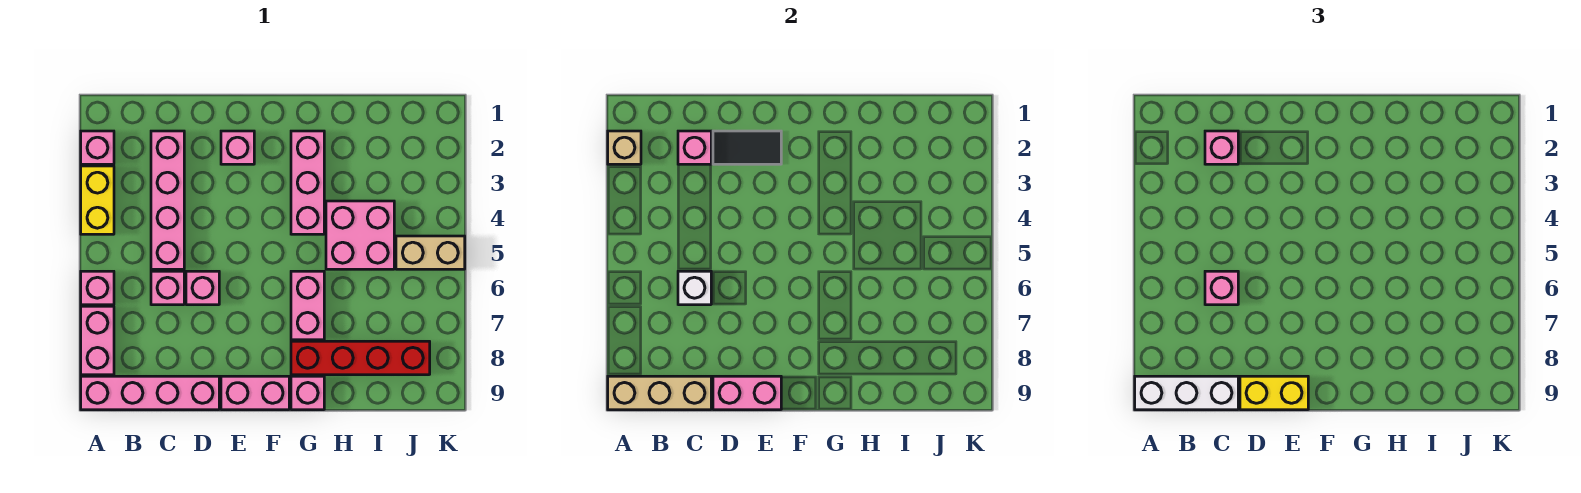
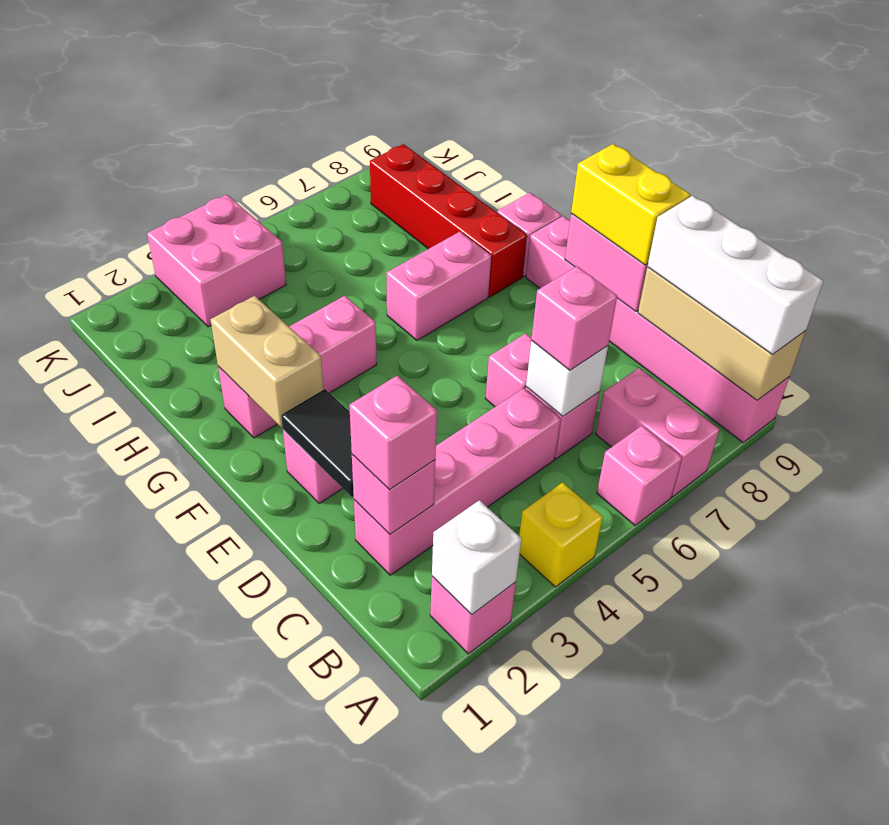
tan brick A2 level 2 -> white brick A2 level 2
yellow brick A3:A4 level 1 -> yellow brick A4 level 1
pink brick A7:A8 level 1 -> pink brick A7:B7 level 1
pink brick H4:I5 level 1 -> pink brick J3:K4 level 1
tan brick J5:K5 level 1 -> tan brick F2:G2 level 2

